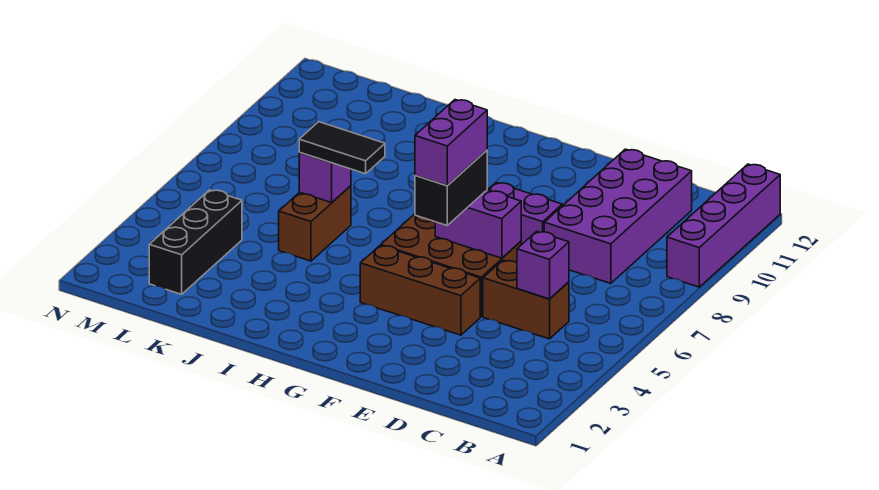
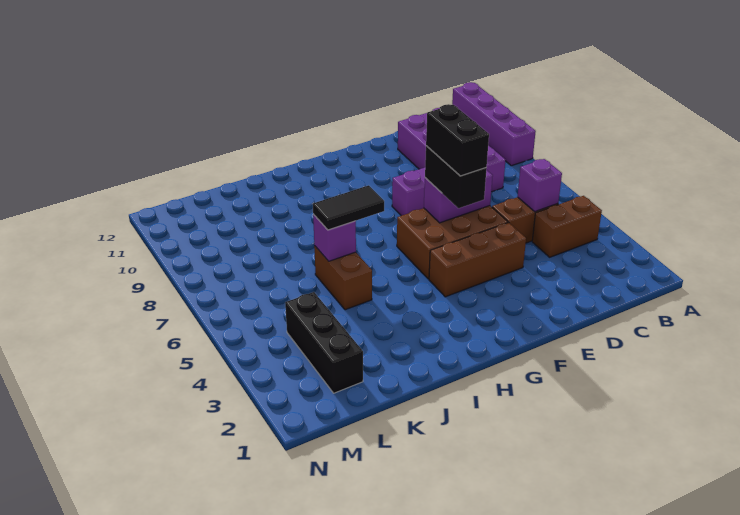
none -> brown brick B4:C4 level 1
purple brick F5:F6 level 4 -> black brick F5:F6 level 4

